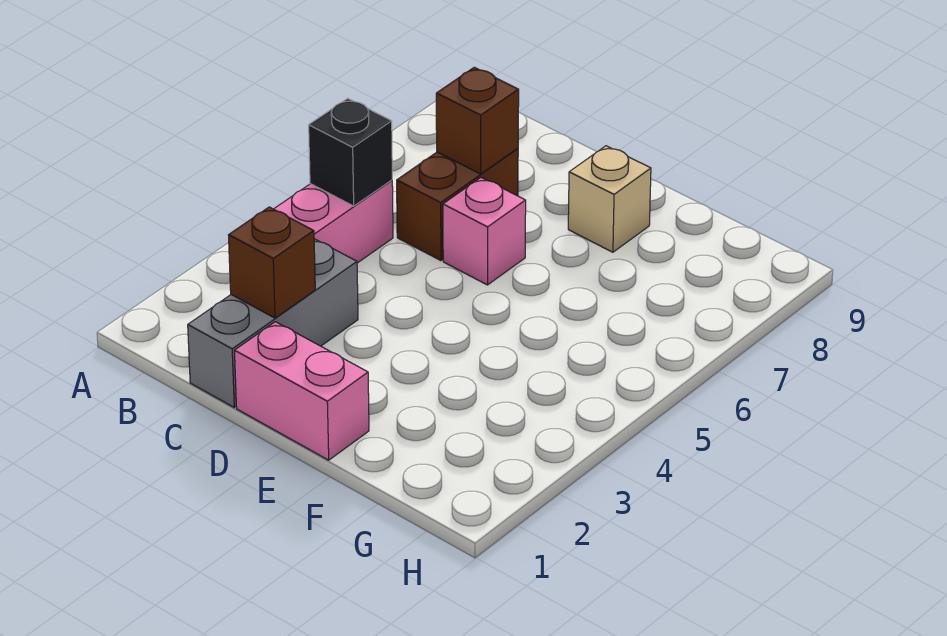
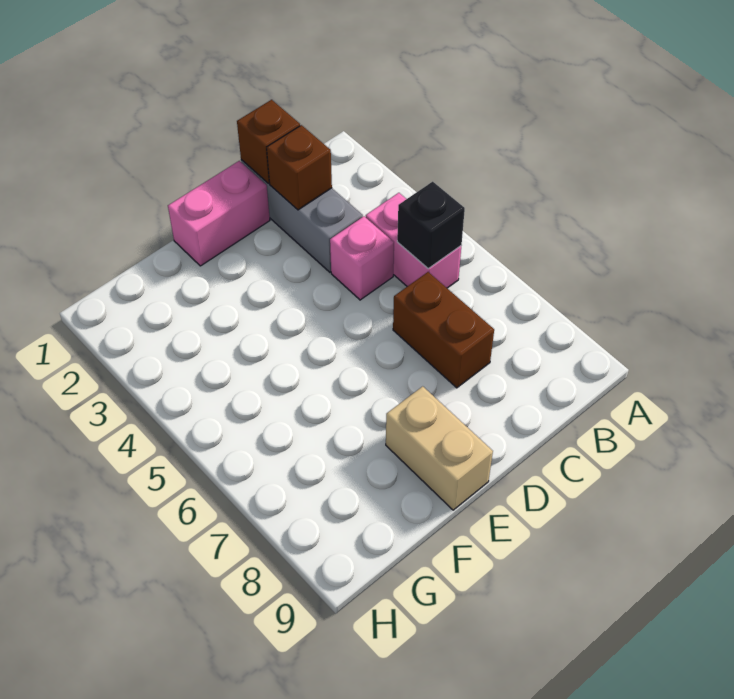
brown brick C7 level 2 -> brown brick C1 level 2
pink brick D6 level 1 -> pink brick C4 level 1
tan brick E8 level 1 -> tan brick E8:E9 level 1

